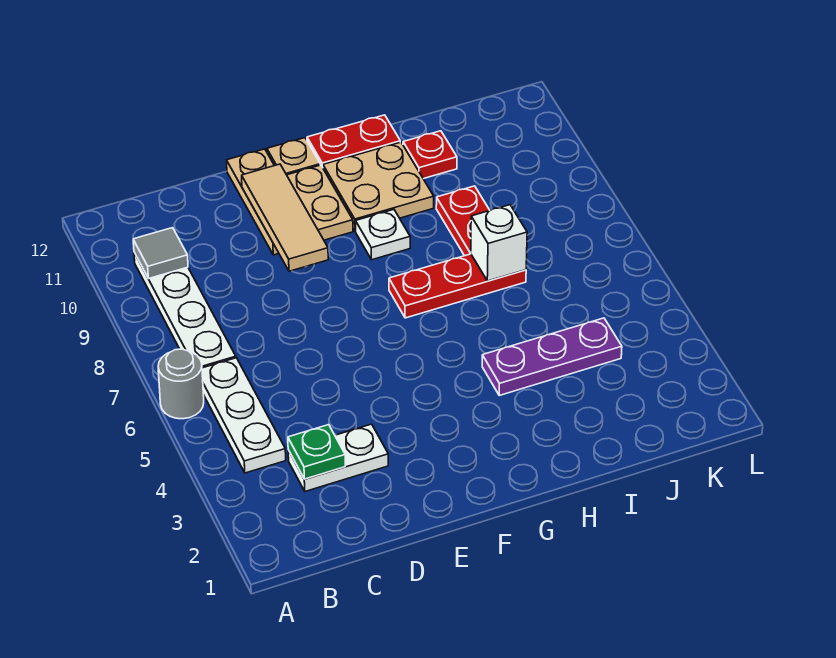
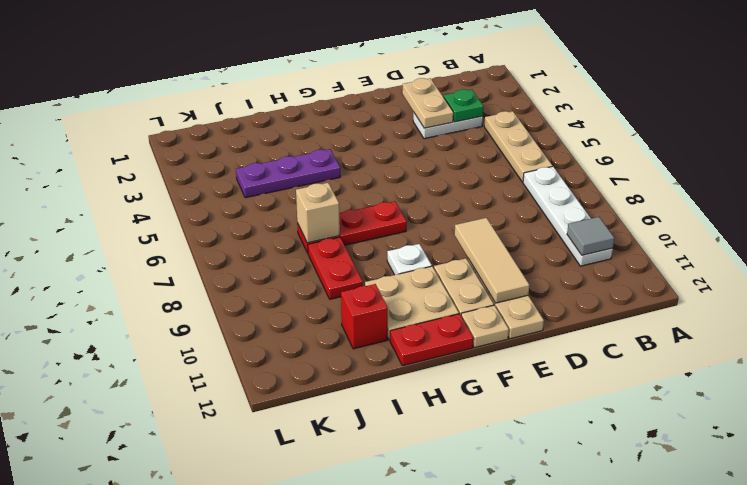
grey round brick A6 level 1 -> none
white plate B4:B6 level 1 -> tan plate B4:B6 level 1
none -> tan plate D2:D3 level 2
white brick I7 level 2 -> tan brick I7 level 2
red plate I11 level 1 -> red brick I11 level 1

